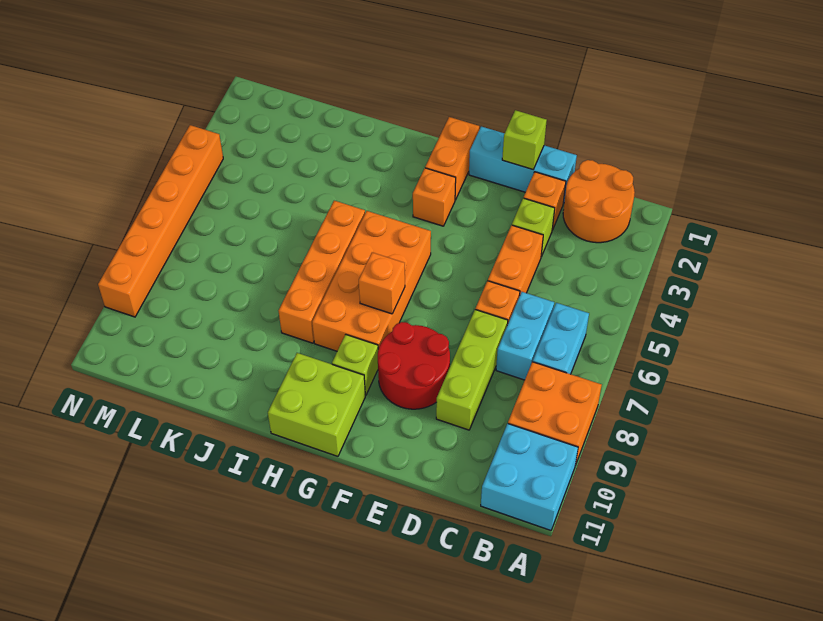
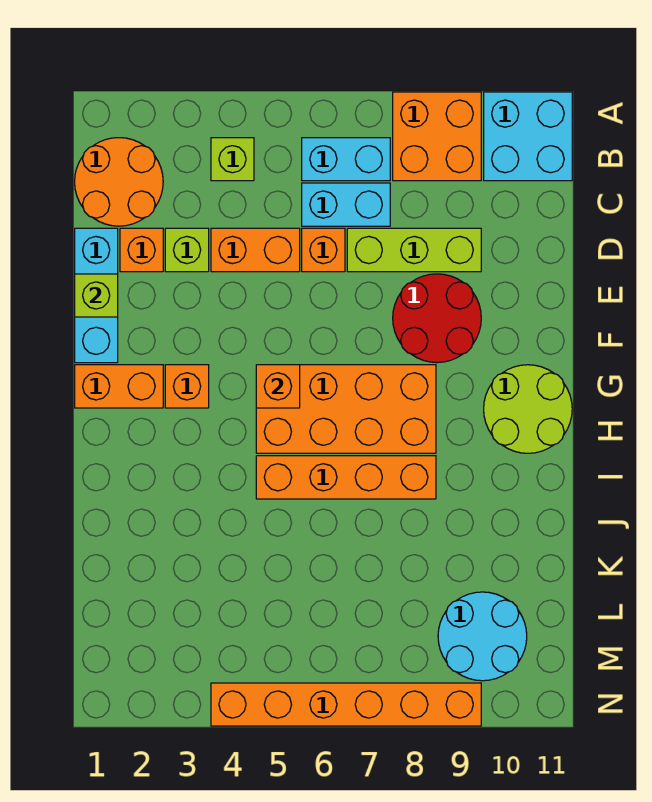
orange brick G7 level 2 -> orange brick G5 level 2
lime brick G9 level 1 -> lime brick B4 level 1
lime brick G10:H11 level 1 -> lime round brick G10:H11 level 1
none -> cyan round brick L9:M10 level 1

